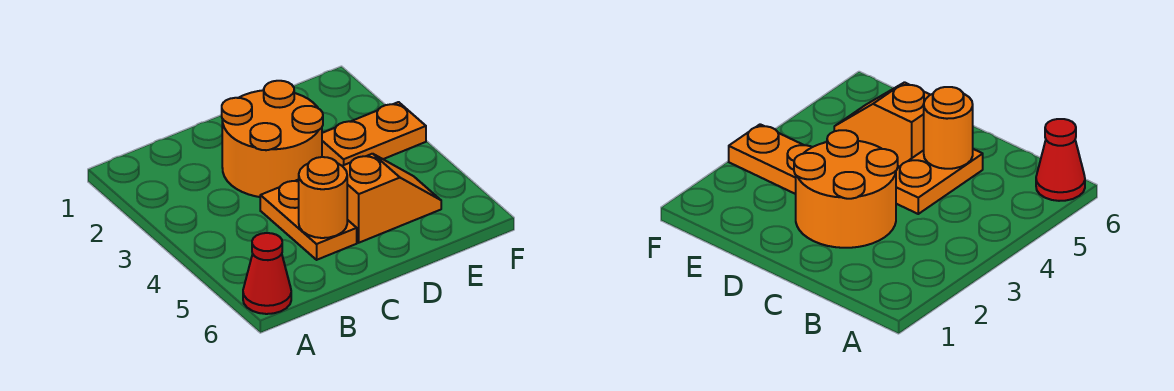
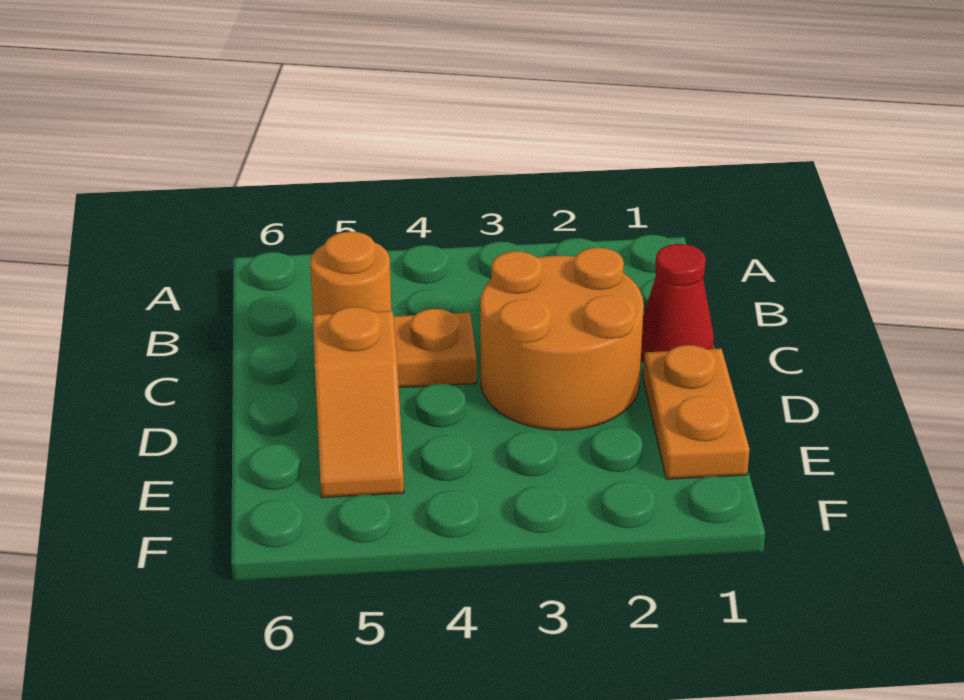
red cone A6 level 1 -> red cone C1 level 1
orange plate E3:F3 level 1 -> orange plate D1:E1 level 1

